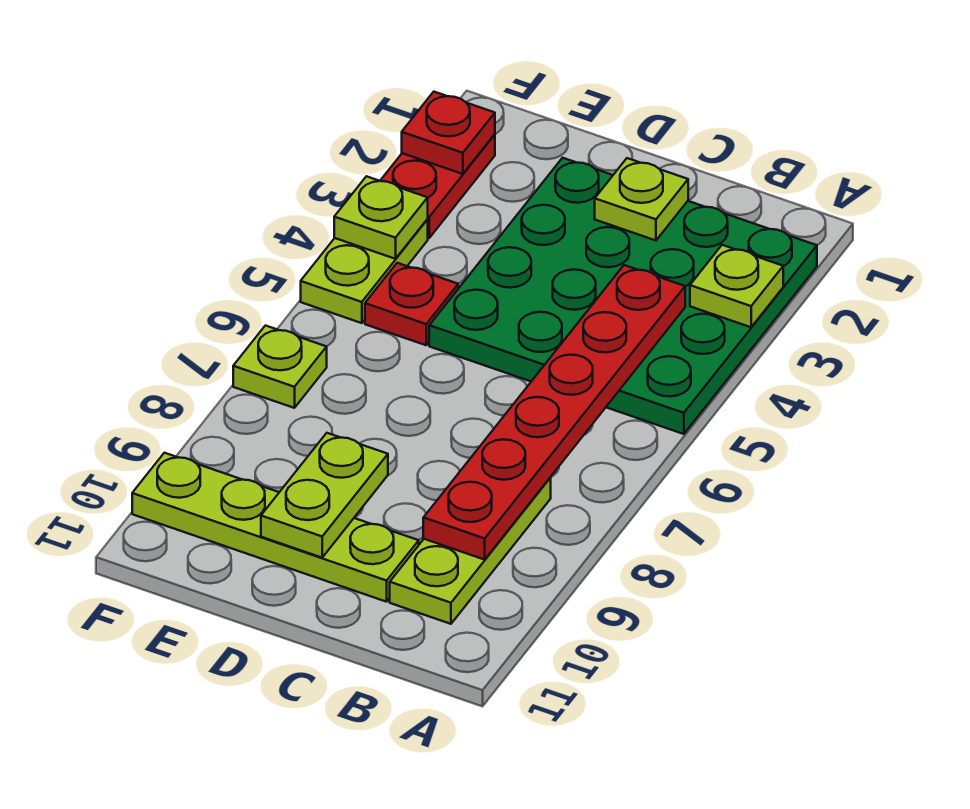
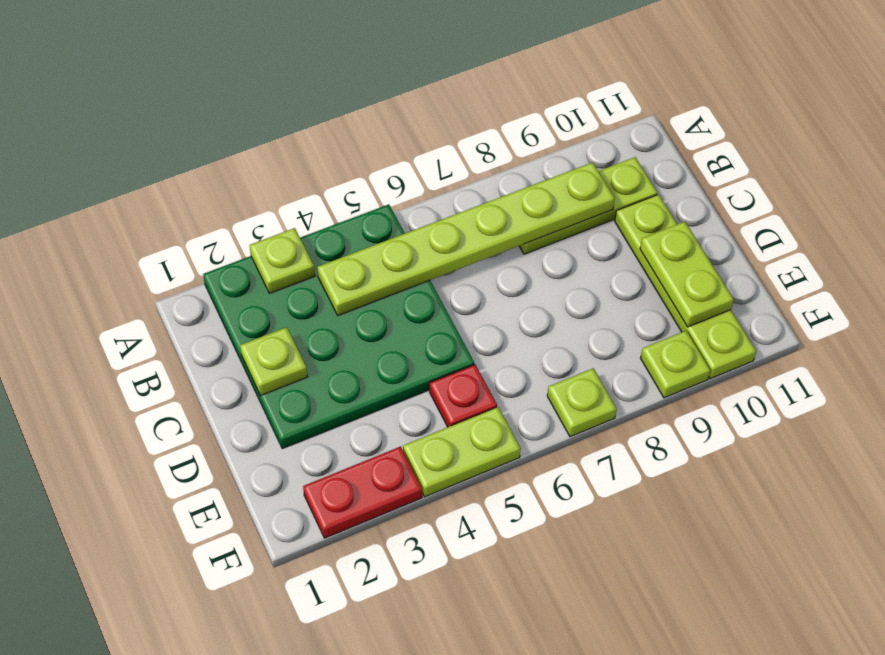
red plate B4:B9 level 2 -> lime plate B4:B9 level 2
lime plate D9:D10 level 2 -> lime plate D10:E10 level 2
red plate F2 level 2 -> none
lime plate F4 level 2 -> lime plate F9 level 1

